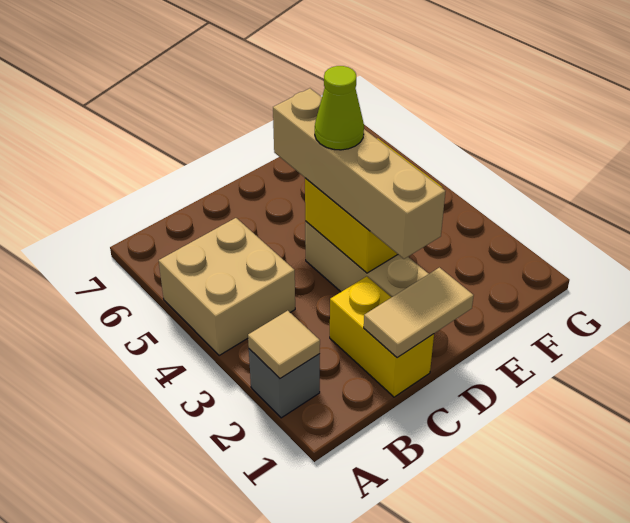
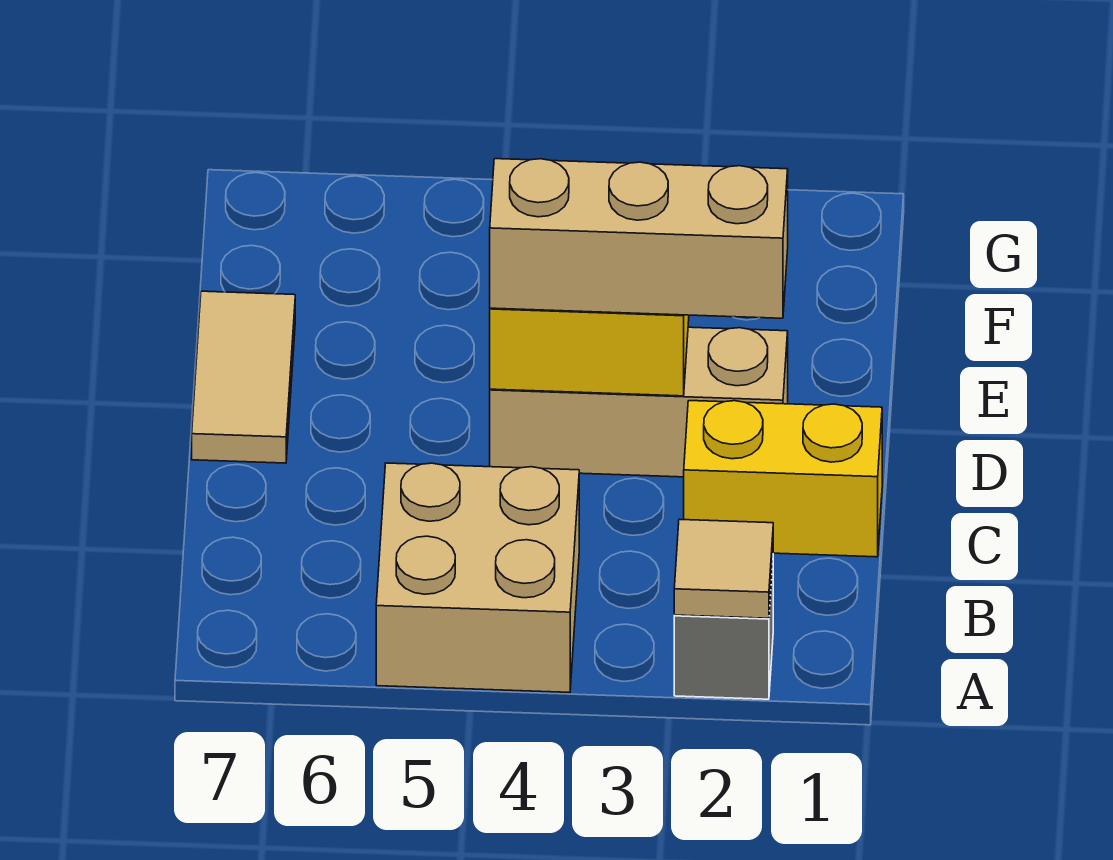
tan tile C1:D1 level 2 -> tan tile D7:E7 level 1
tan brick D2:D5 level 3 -> tan brick D2:D4 level 3
lime cone D4 level 4 -> none

